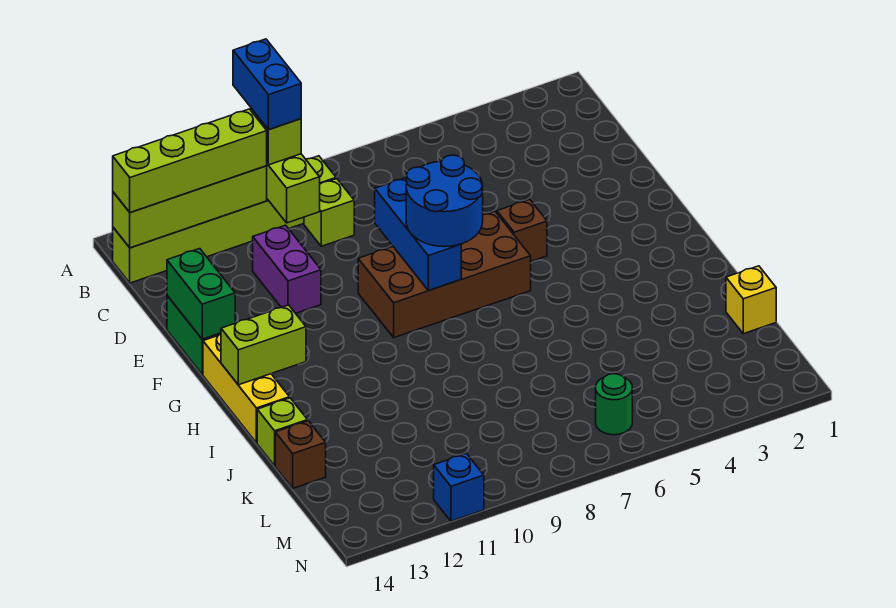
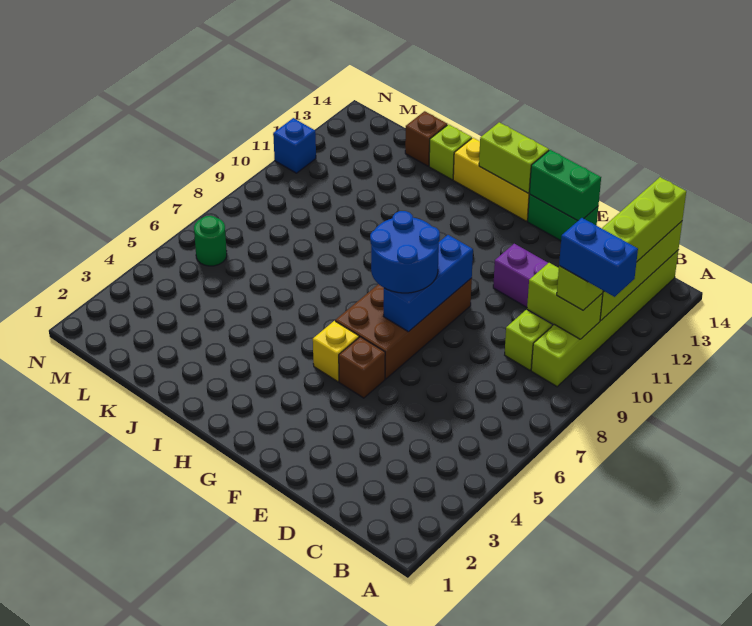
blue brick E8:G8 level 2 -> blue brick F7:F9 level 2
lime brick H13:H14 level 2 -> lime brick G14:H14 level 2
yellow brick K1 level 1 -> yellow brick G5 level 1

